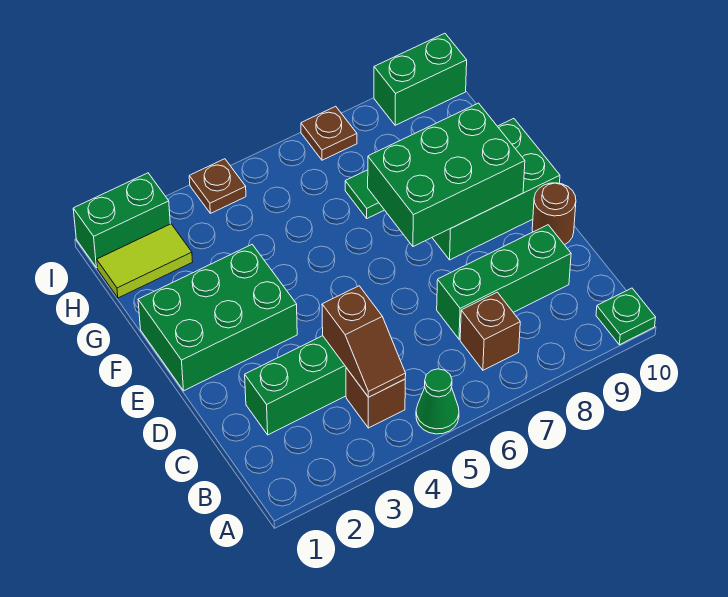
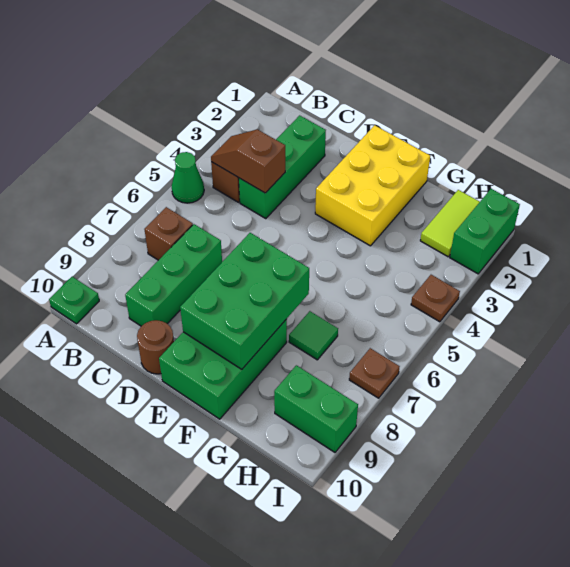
green brick E1:F3 level 1 -> yellow brick E1:F3 level 1
green brick I9:I10 level 1 -> green brick H9:I9 level 1

